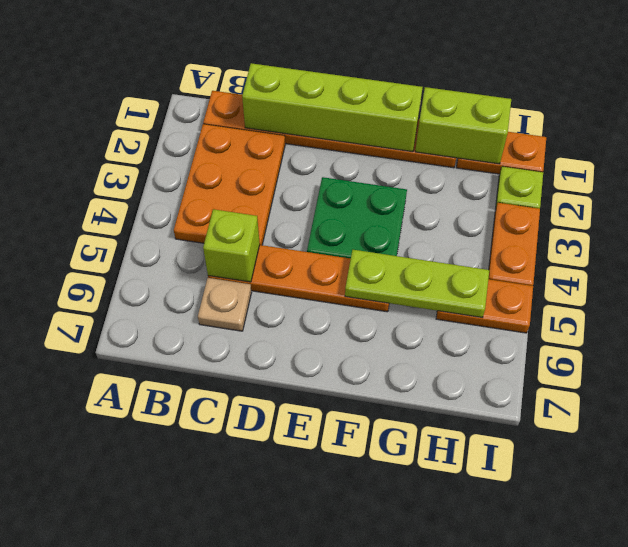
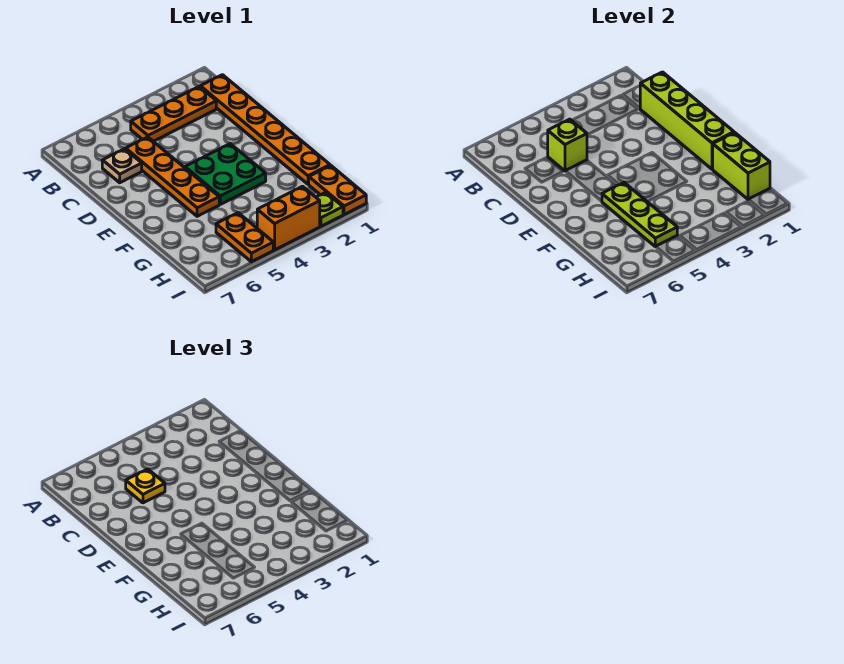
orange plate B2:C4 level 1 -> orange plate B2:B4 level 1
none -> yellow plate C5 level 3
orange plate I3:I4 level 1 -> orange brick I3:I4 level 1

